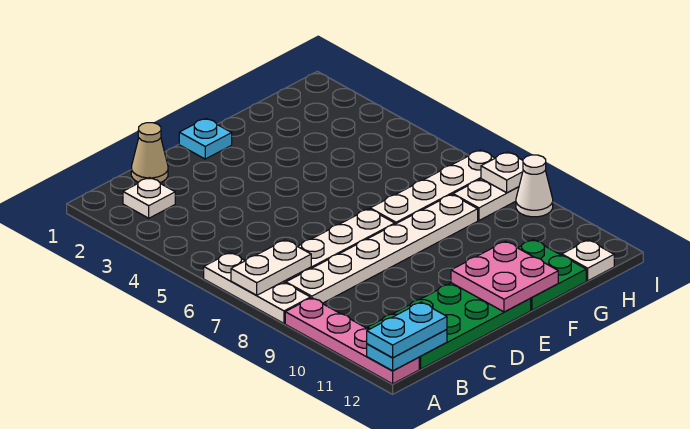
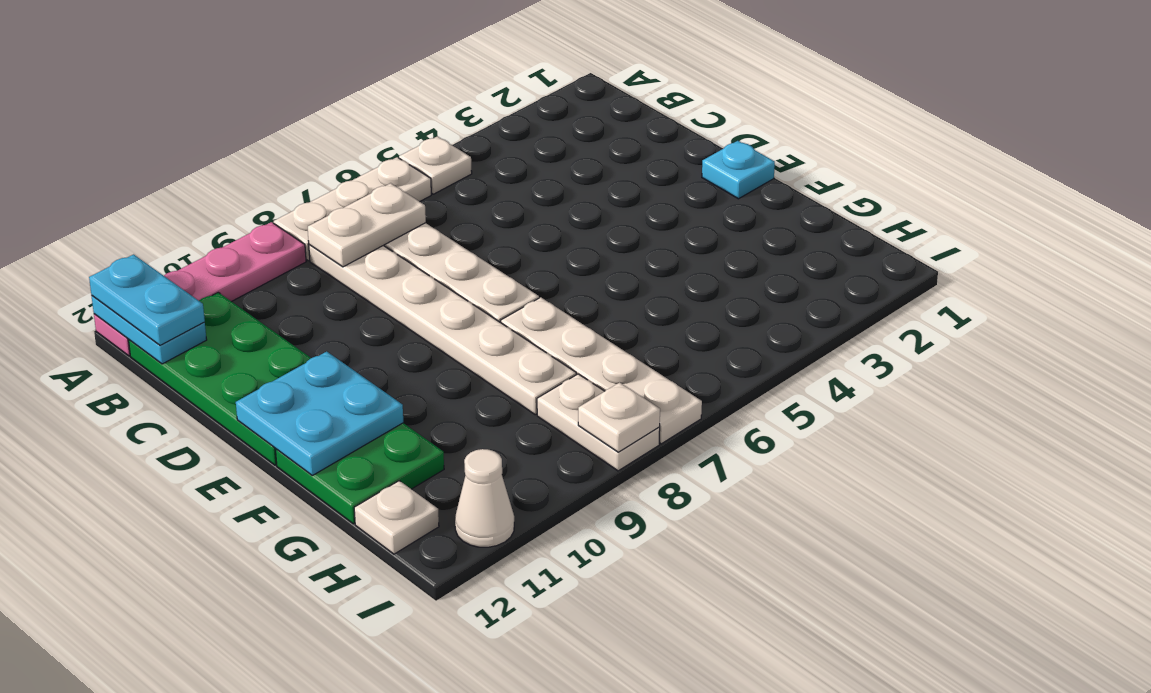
white plate A7:B7 level 2 -> white plate B7:B8 level 2
white plate B2 level 1 -> white plate A5 level 1
tan cone C1 level 1 -> none
pink plate E11:F12 level 2 -> cyan plate E11:F12 level 2
white cone I9 level 1 -> white cone I11 level 1

